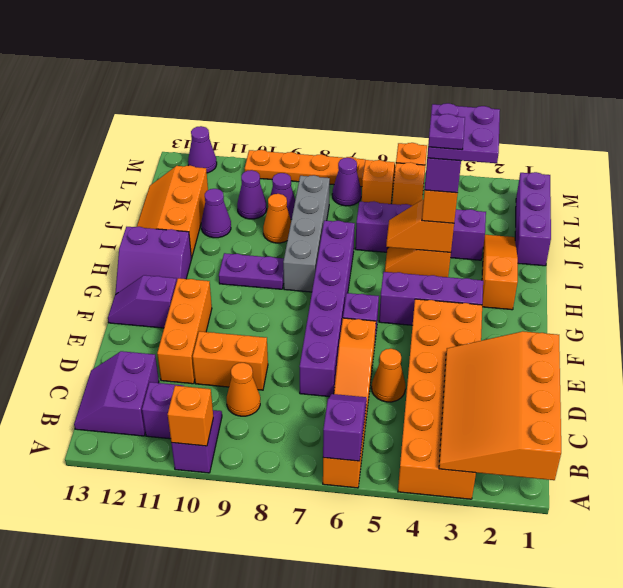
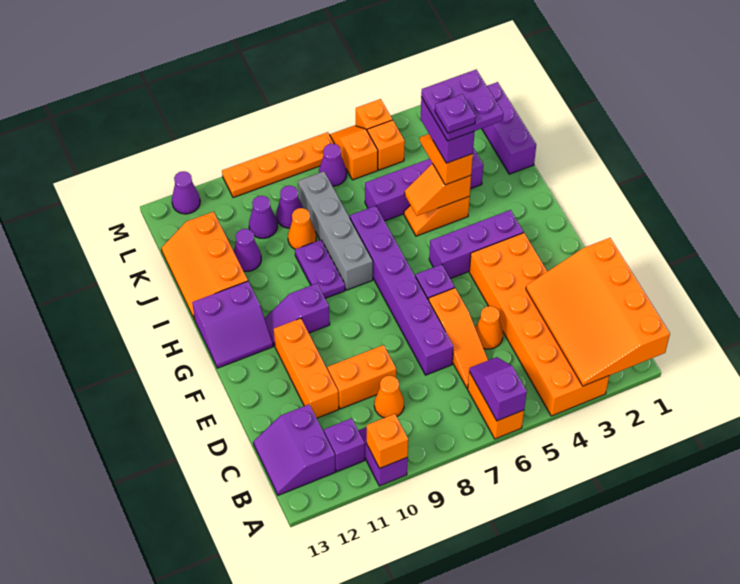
purple slope F12:F13 level 1 top 12 -> purple slope G10:G11 level 1 top 10
orange slope H2:J2 level 1 top H -> none
purple plate H9:H10 level 1 -> purple plate H9:I9 level 1

